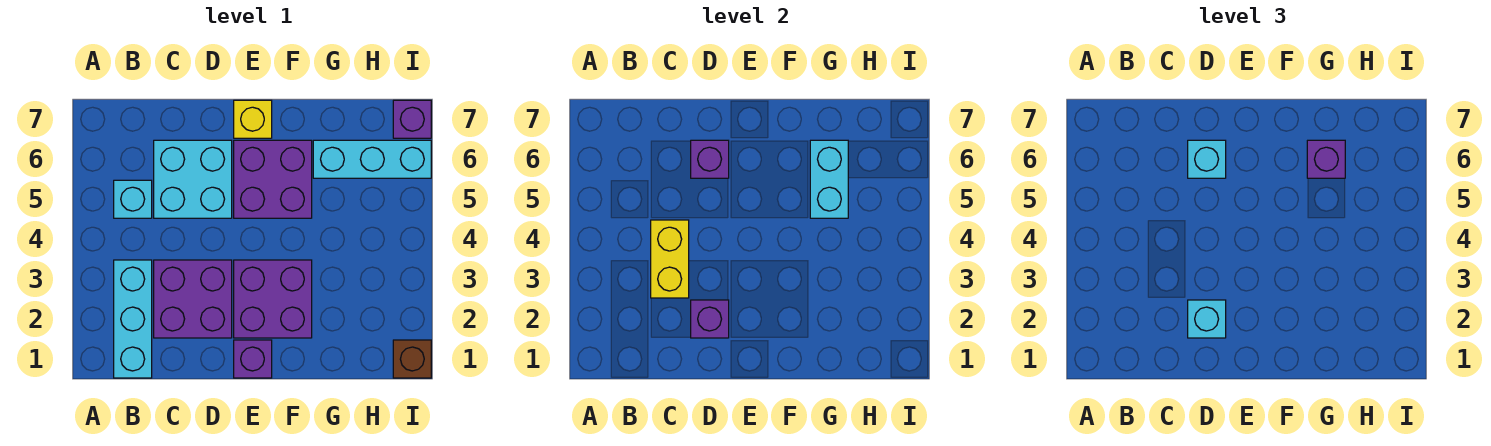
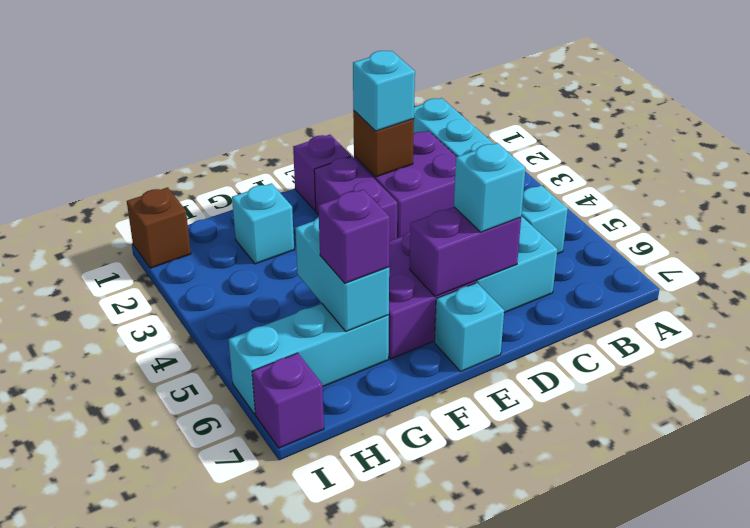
yellow brick C3:C4 level 2 -> none
purple brick D2 level 2 -> brown brick D2 level 2
purple brick D6 level 2 -> purple brick D6:E6 level 2
purple brick E2:F3 level 1 -> purple brick E2:E3 level 1
yellow brick E7 level 1 -> cyan brick E7 level 1
none -> cyan brick G2 level 1

